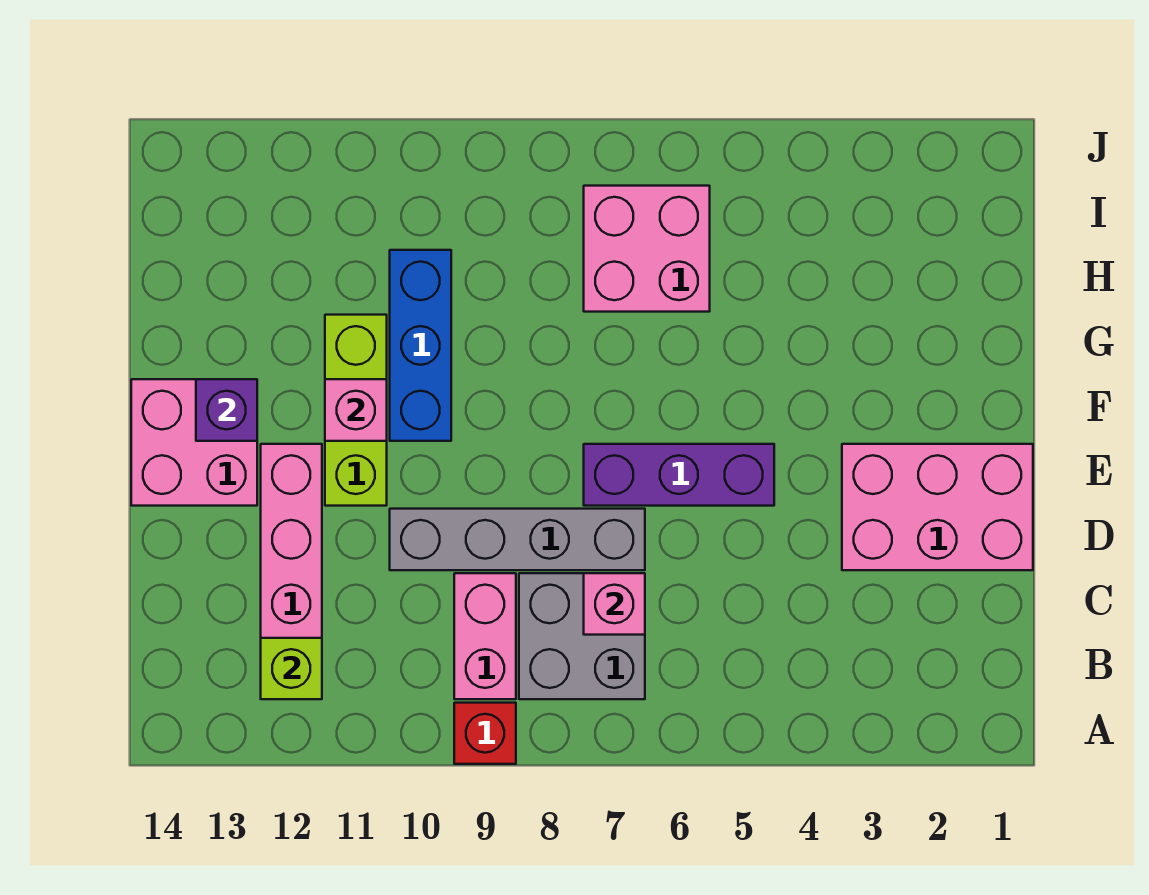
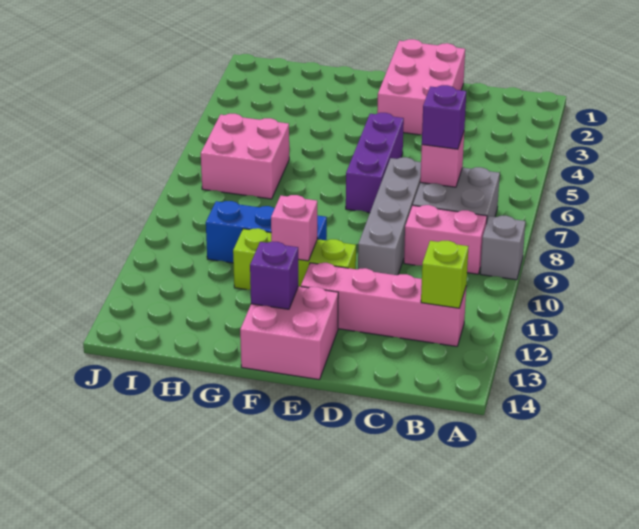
red brick A9 level 1 -> grey brick A9 level 1
none -> purple brick C7 level 3

